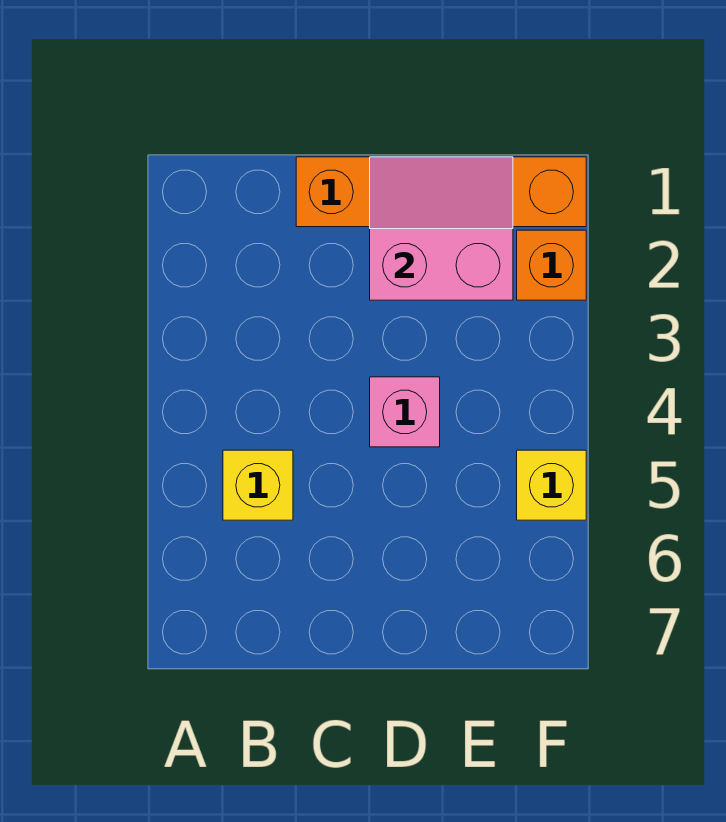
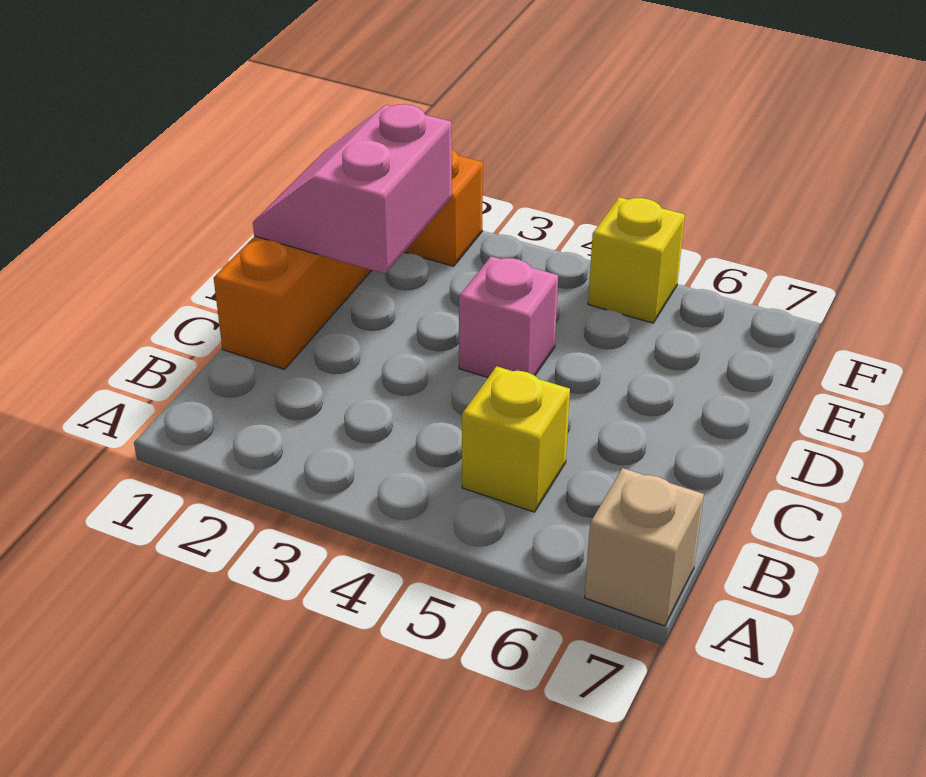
none -> tan brick A7 level 1

